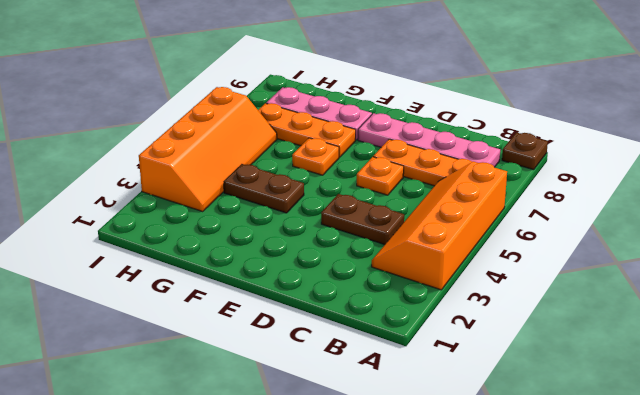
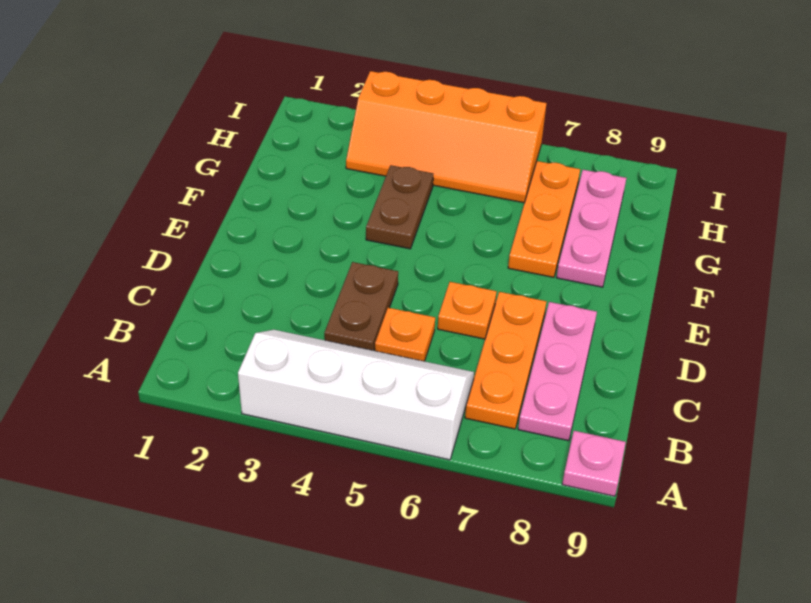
orange slope A3:B6 level 1 top A -> white slope A3:B6 level 1 top A
brown plate A9 level 1 -> pink plate A9 level 1
pink plate B8:E8 level 1 -> pink plate B8:D8 level 1
orange plate F6 level 1 -> orange plate C5 level 1

